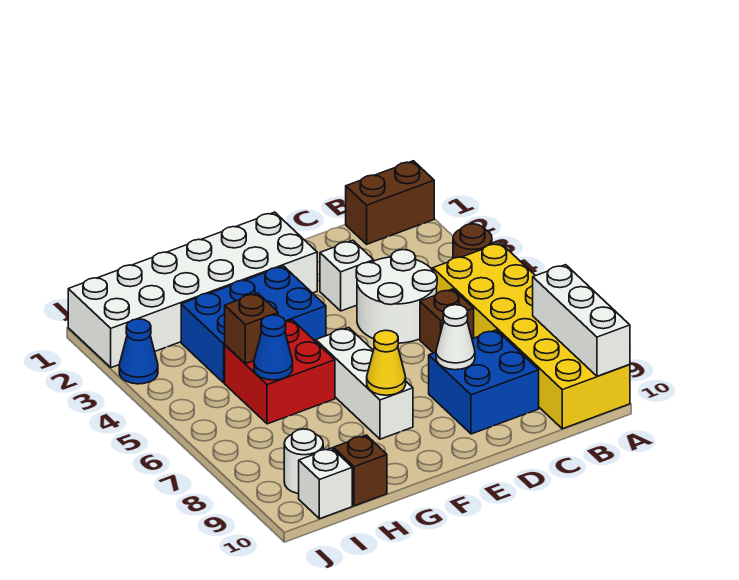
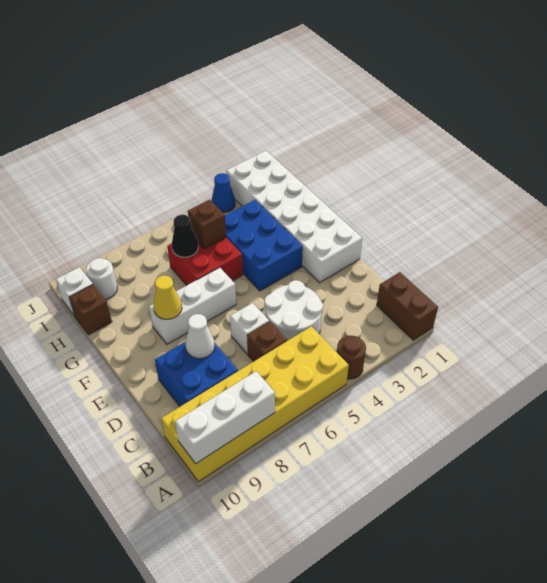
white brick D3 level 1 -> white brick D6 level 1
blue cone H6 level 2 -> black cone H6 level 2

